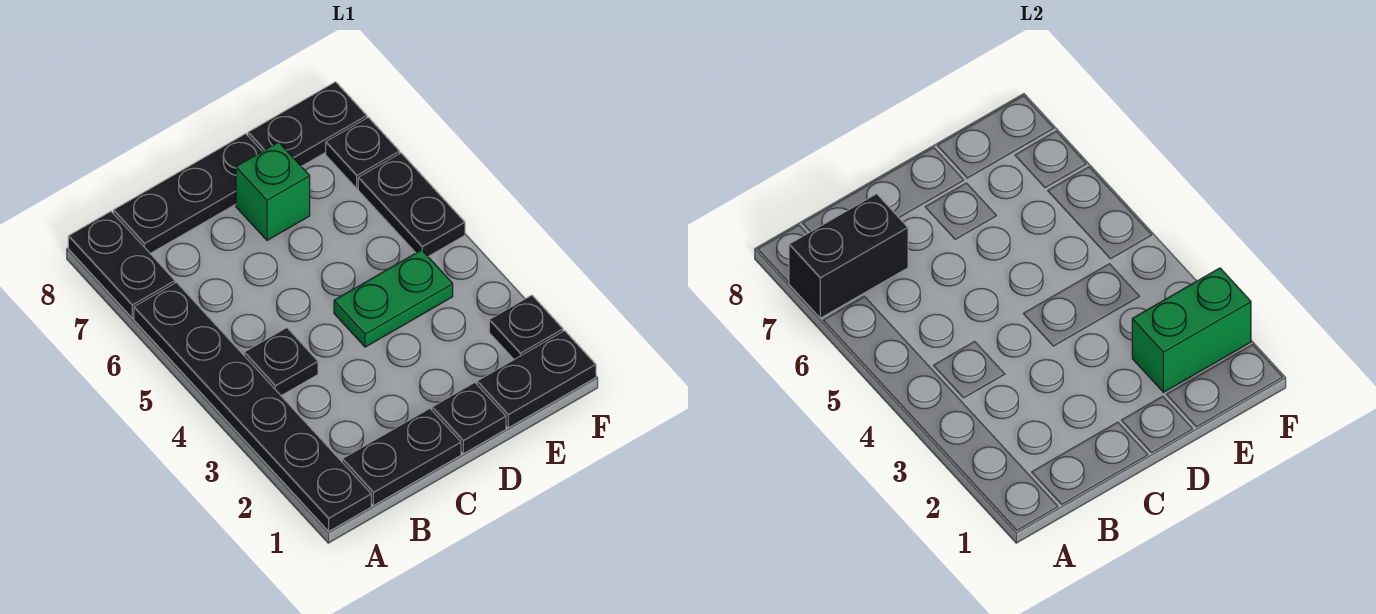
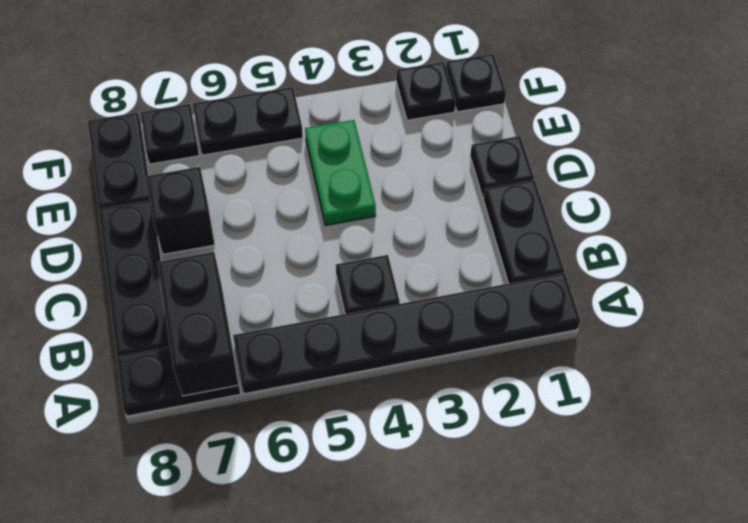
green brick D7 level 1 -> black brick D7 level 1
black plate E1:F1 level 1 -> black plate F1 level 1
green brick E2:F2 level 2 -> none

